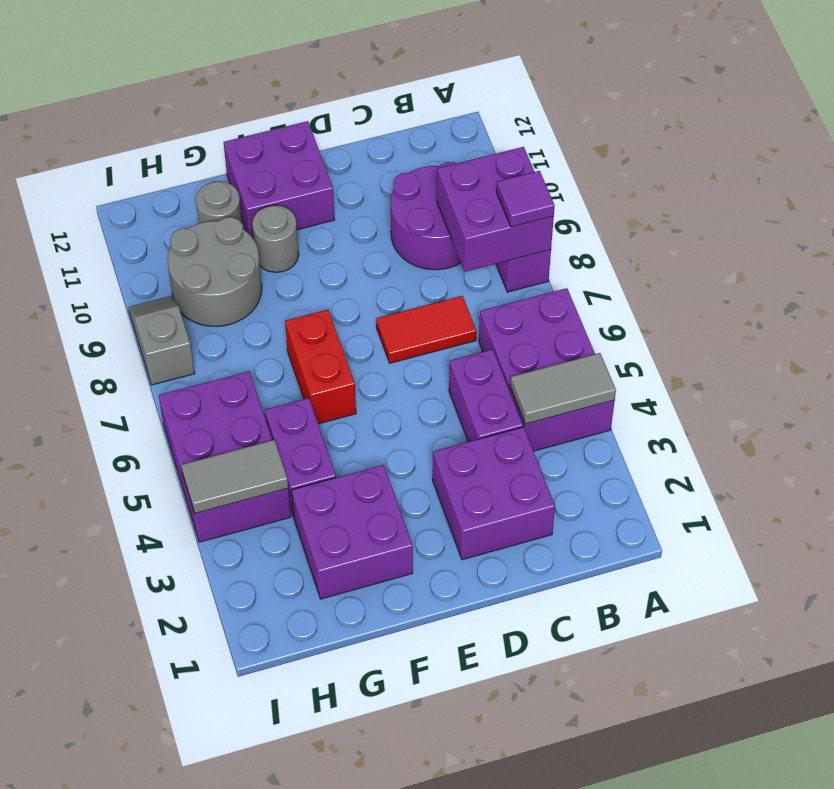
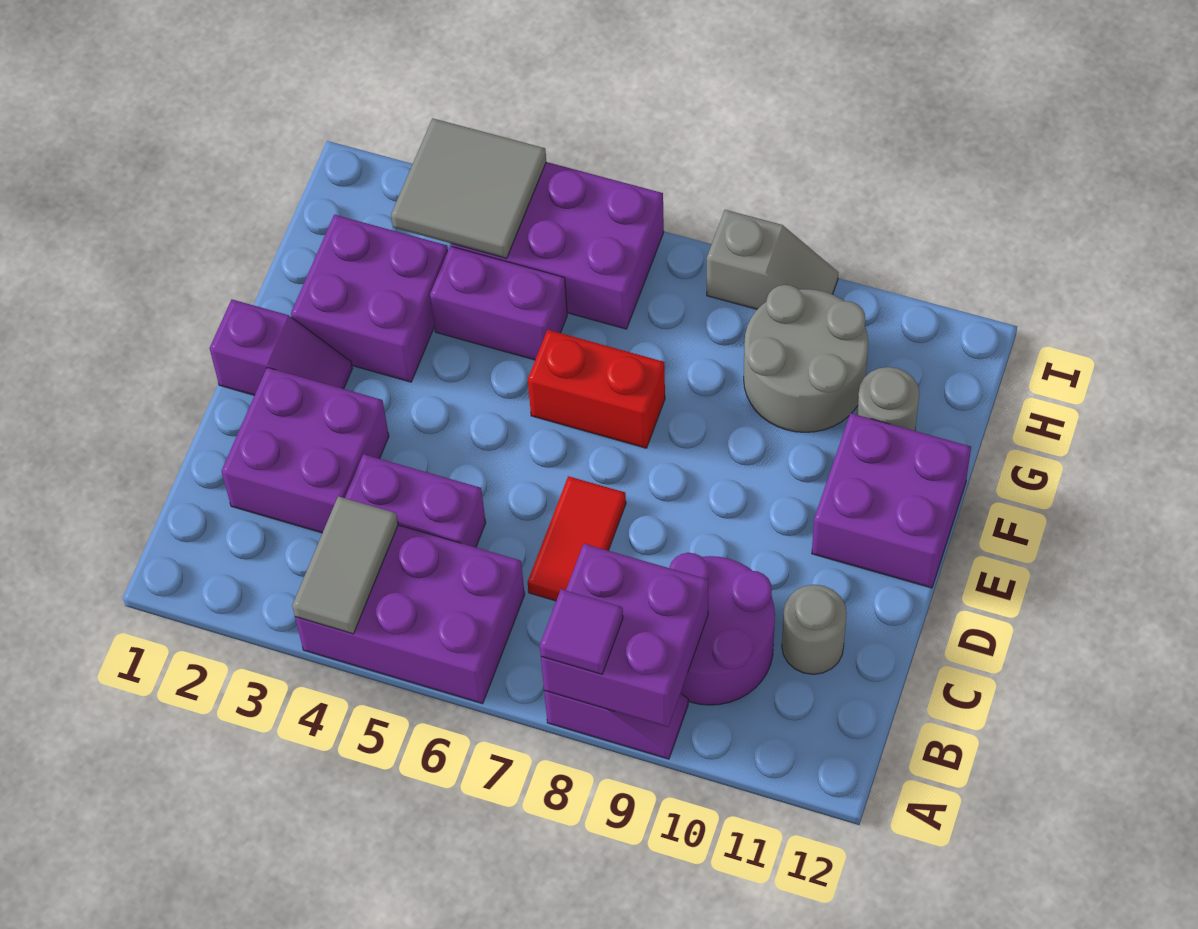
none -> purple slope E1:E2 level 1 top 1
grey round brick F10 level 1 -> grey round brick C11 level 1
grey tile H4:I4 level 2 -> grey tile H3:I4 level 2

